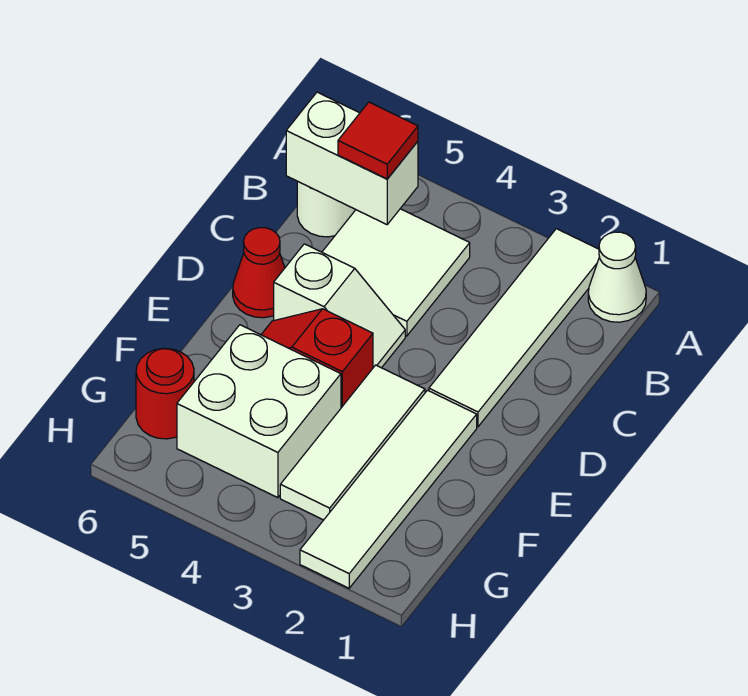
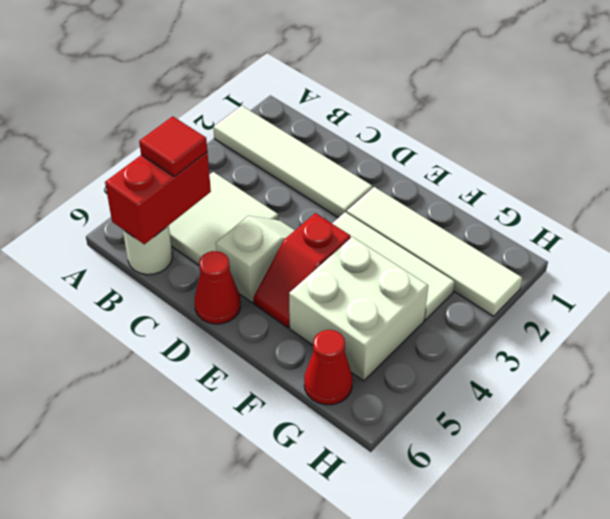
white cone A1 level 1 -> none
white brick B5:B6 level 2 -> red brick B5:B6 level 2
red round brick G6 level 1 -> red cone G6 level 1

